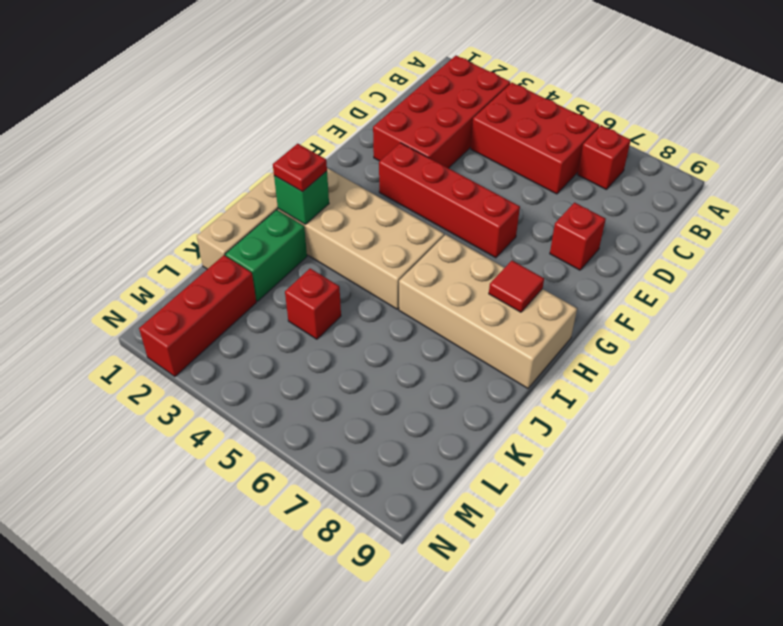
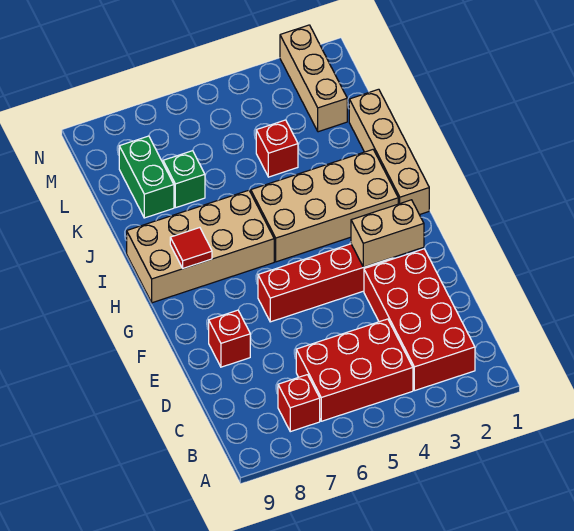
none -> tan brick F2:F3 level 2
green brick I2 level 2 -> green brick K7 level 1
red plate I2 level 3 -> none
green brick J2:K2 level 1 -> green brick K8:L8 level 1
red brick L2:N2 level 1 -> tan brick L2:N2 level 1

